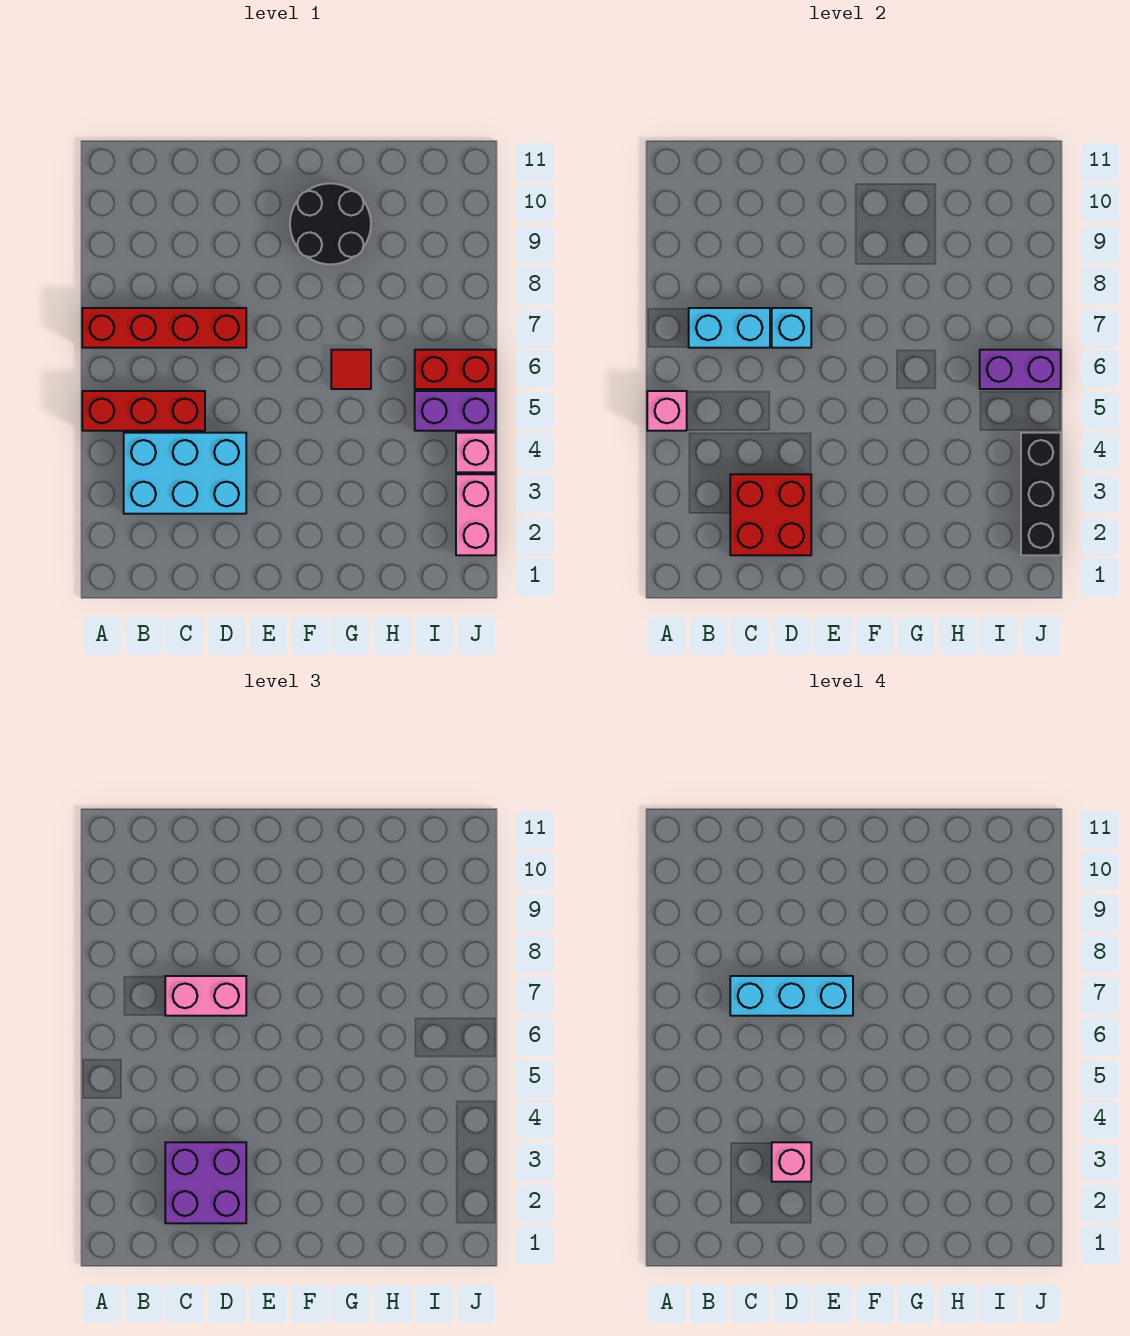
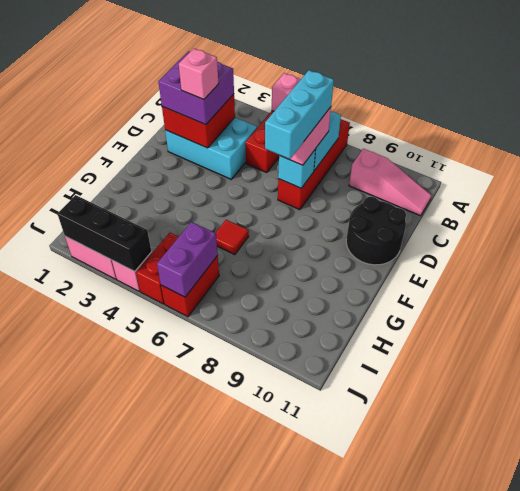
cyan brick B3:D4 level 1 -> cyan brick C2:D4 level 1
none -> pink slope B9:B11 level 1 top 9
black round brick F9:G10 level 1 -> black round brick D10:E11 level 1
purple brick I5:J5 level 1 -> red brick I5:J5 level 1

